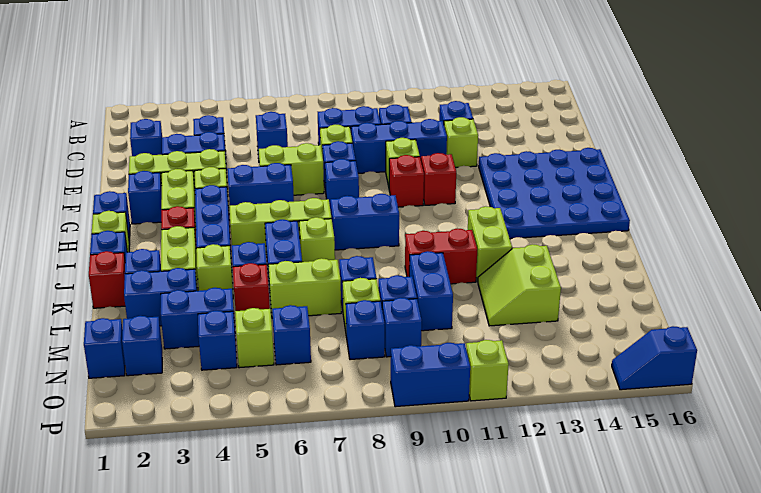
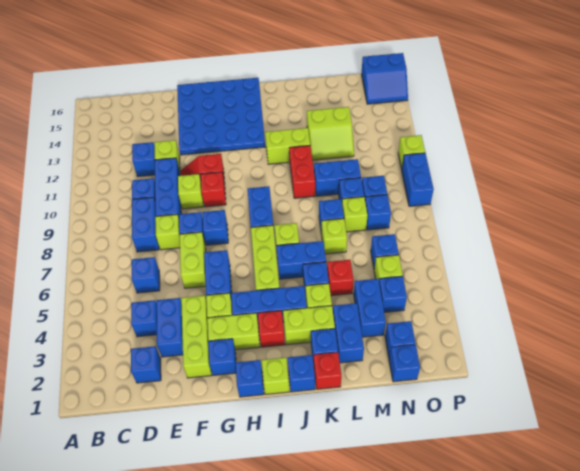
lime brick L6:L7 level 1 -> lime brick L7 level 1
blue slope P15:P16 level 1 top 16 -> blue slope O15:P16 level 1 top 16

